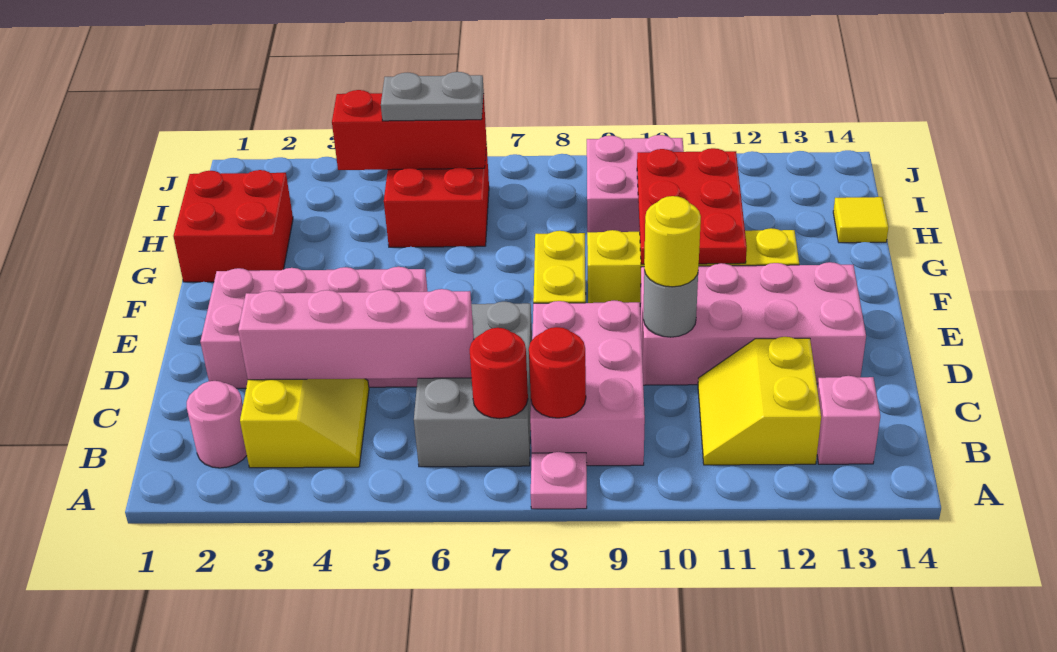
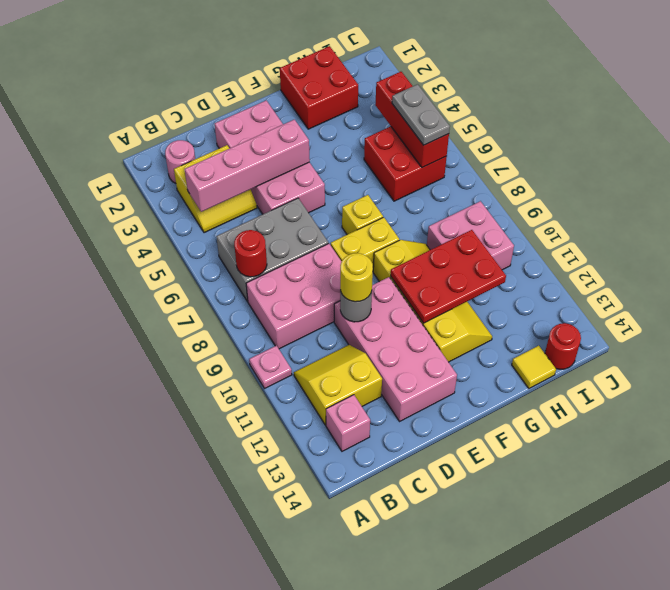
pink plate A8 level 1 -> pink plate A10 level 1
red round brick B8 level 2 -> red round brick I14 level 1
pink brick C3:C6 level 2 -> pink brick B4:E4 level 2
none -> yellow brick F7 level 1

